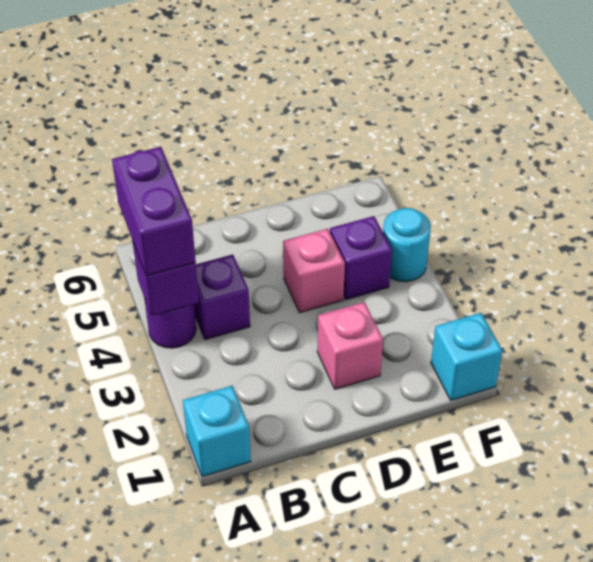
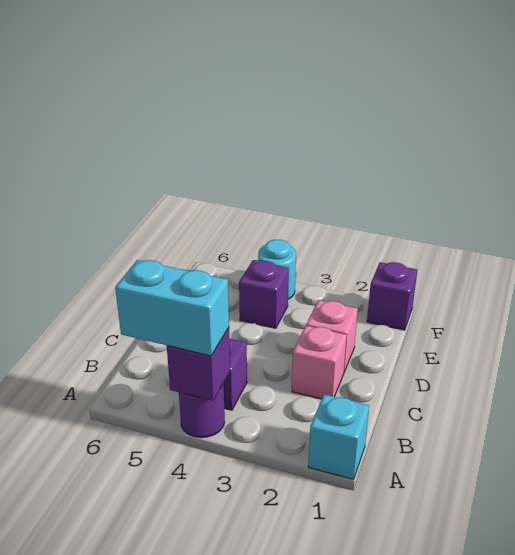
purple brick A4:A5 level 3 -> cyan brick A4:A5 level 3
pink brick D4 level 1 -> pink brick C2 level 1
cyan brick F1 level 1 -> purple brick F1 level 1

